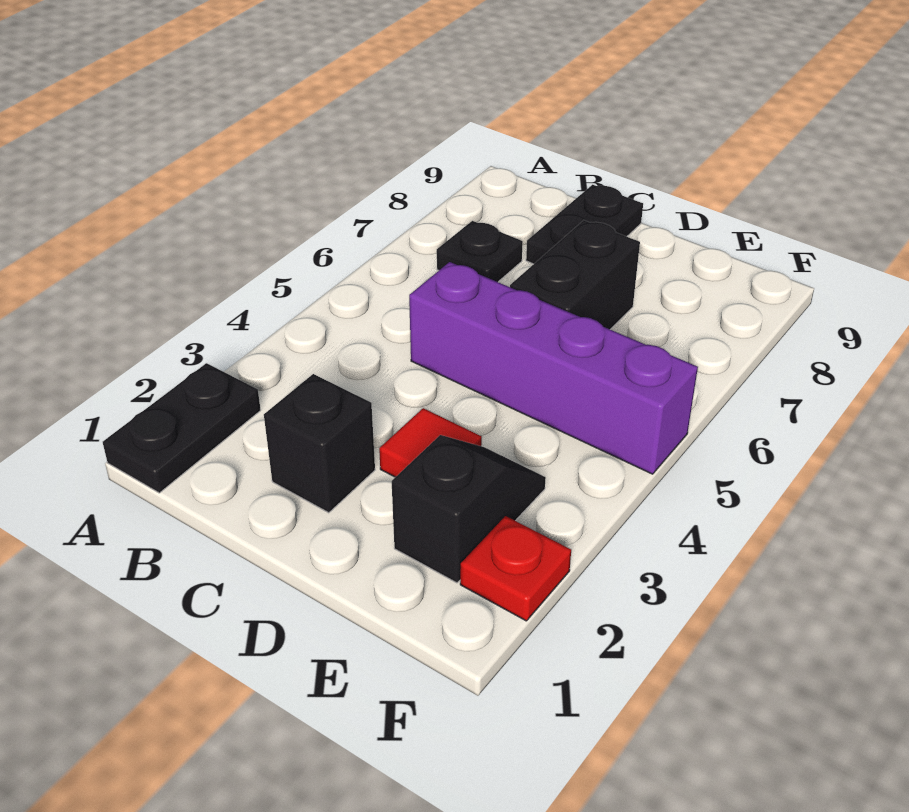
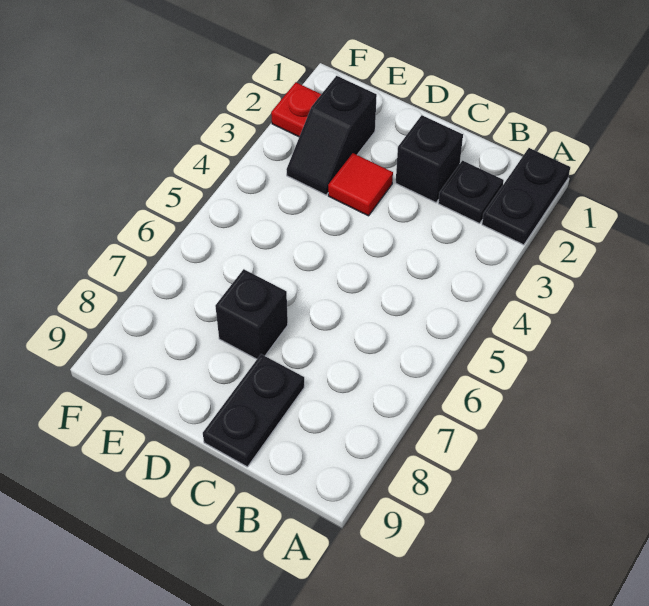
black plate B7 level 1 -> black plate B2 level 1
purple brick C5:F5 level 1 -> none
black brick D6:D7 level 1 -> black brick D7 level 1

